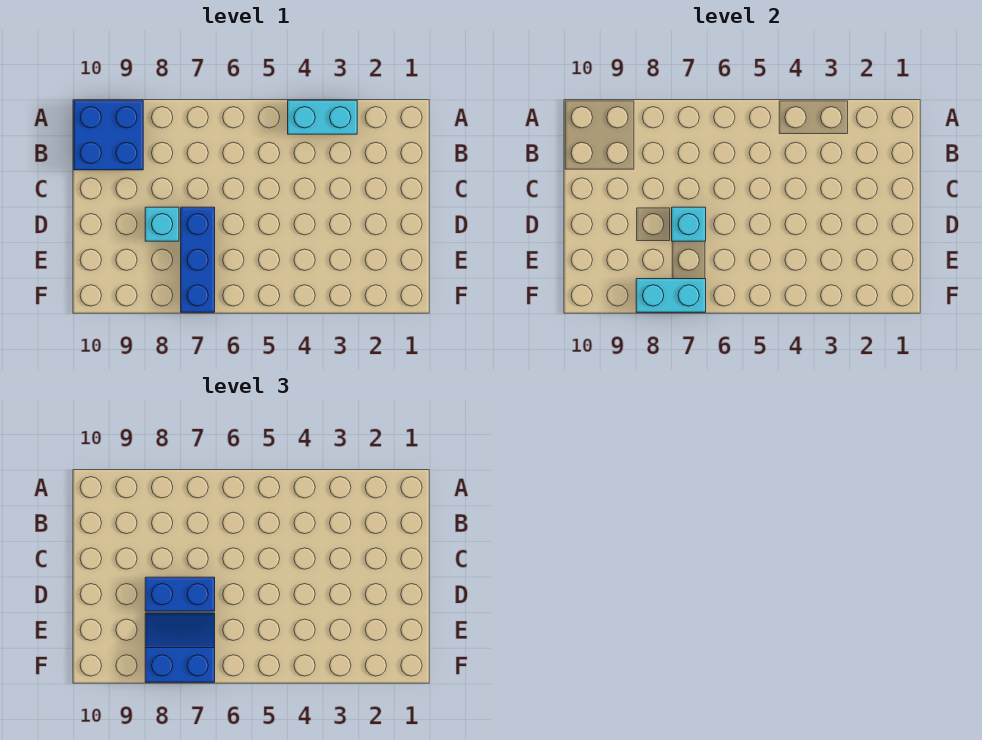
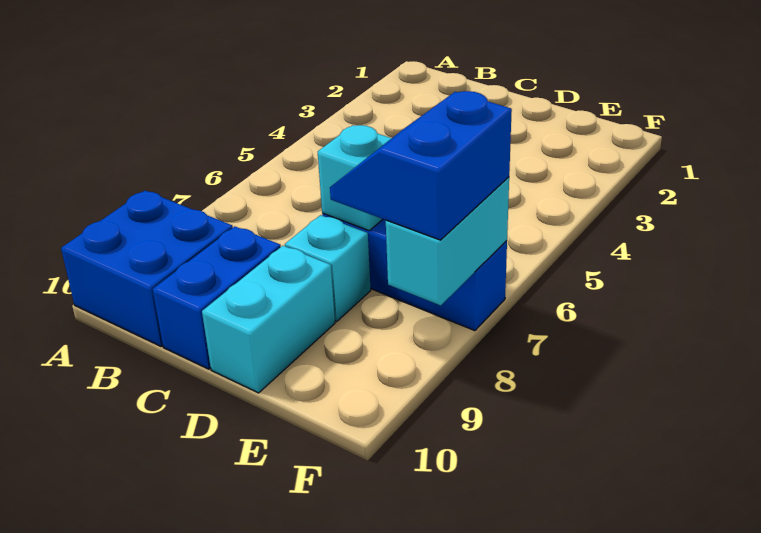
cyan brick A3:A4 level 1 -> cyan brick D9:D10 level 1
blue brick D7:D8 level 3 -> blue brick C9:C10 level 1

